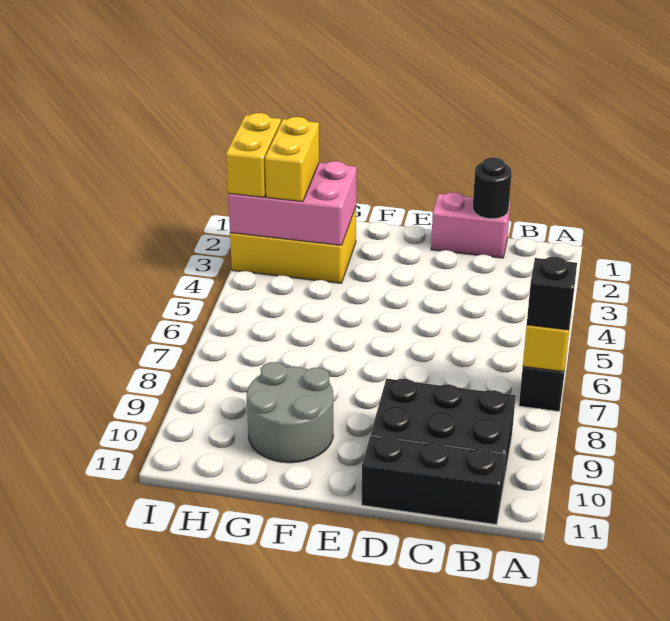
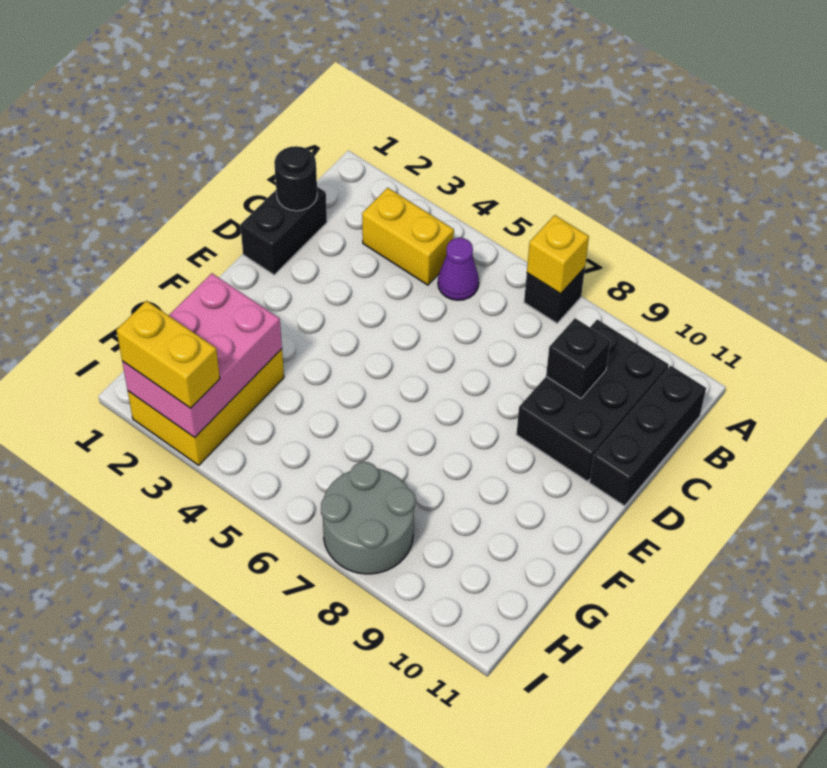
black brick A7 level 3 -> black brick C9 level 2
none -> purple cone B5 level 1
pink brick C1:D1 level 1 -> black brick C1:D1 level 1
grey round brick F9:G10 level 1 -> grey round brick H7:I8 level 1
yellow brick H2:H3 level 3 -> yellow brick B3:B4 level 1

